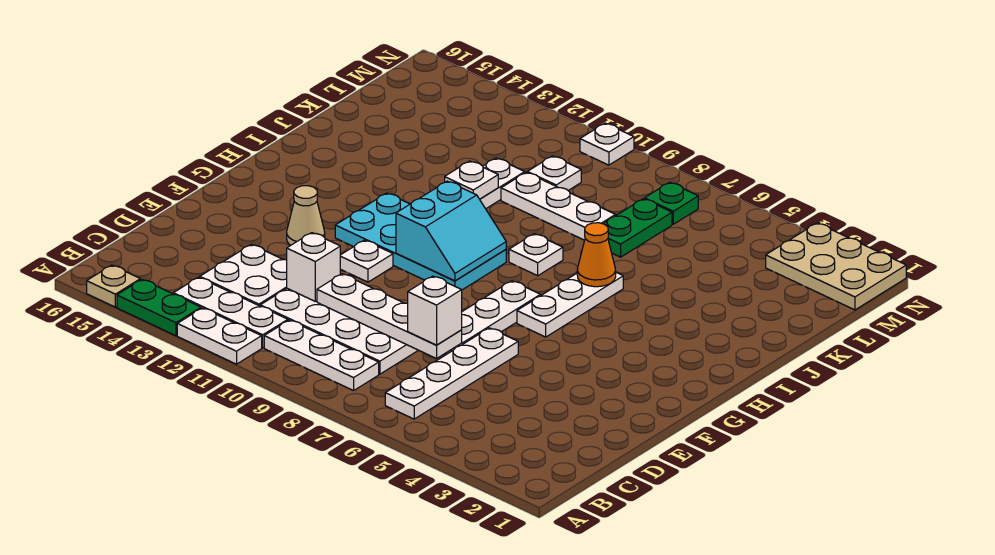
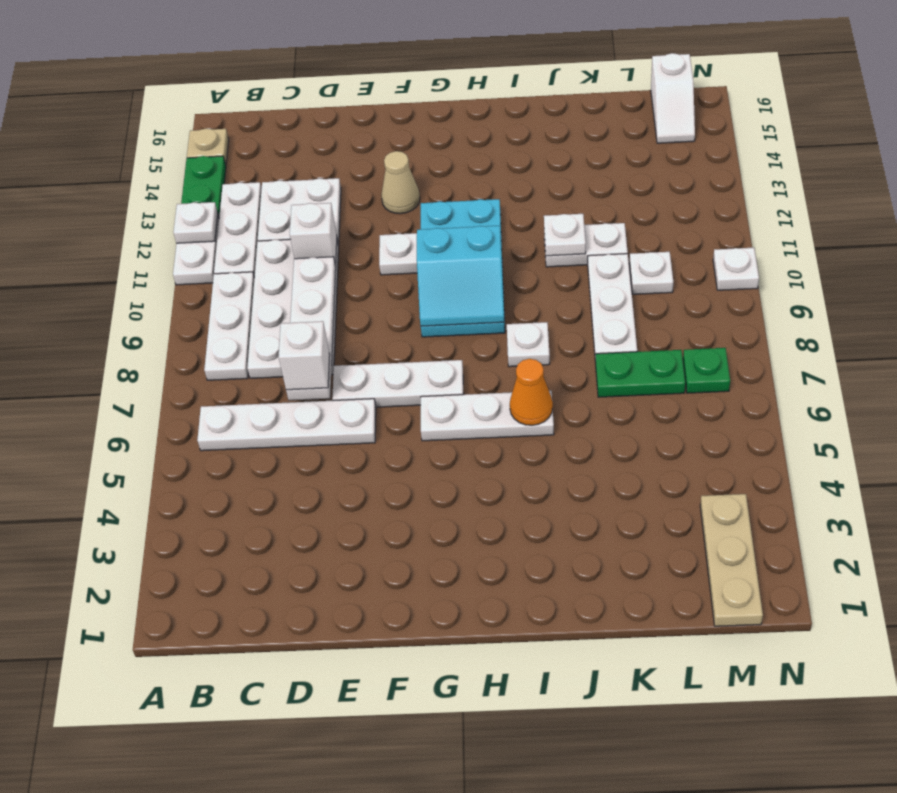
none -> white plate A12 level 2
tan plate M1:N3 level 1 -> tan plate M1:M3 level 1
none -> white slope M15:M16 level 1 top 16

